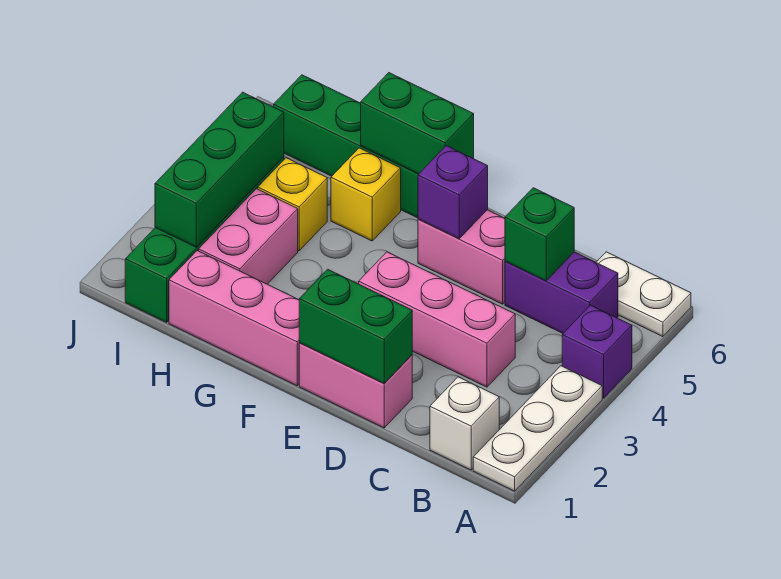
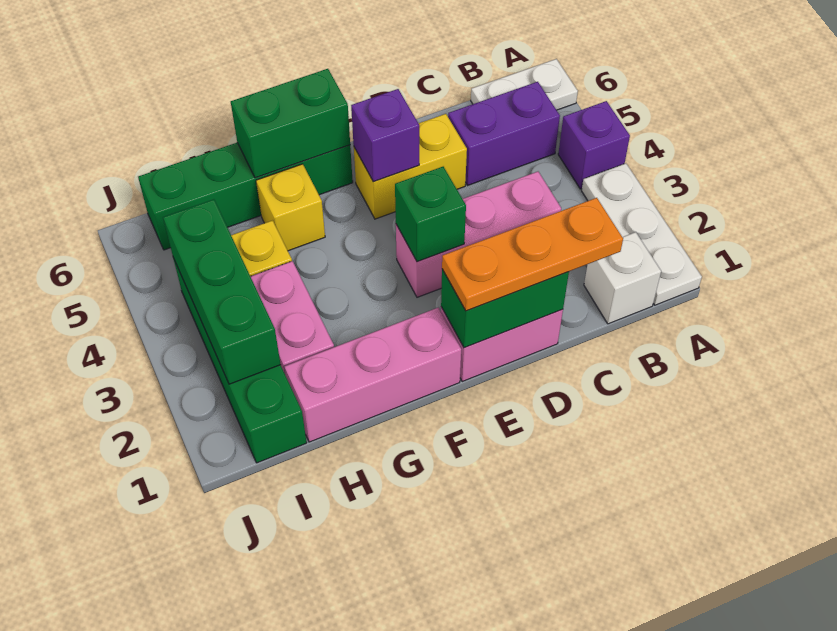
none -> orange plate C1:E1 level 3
green brick C5 level 2 -> green brick E3 level 2
pink brick D5:E5 level 1 -> yellow brick D5:E5 level 1

